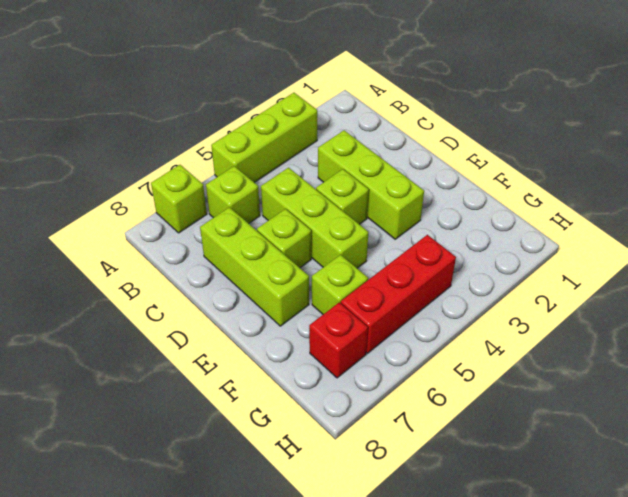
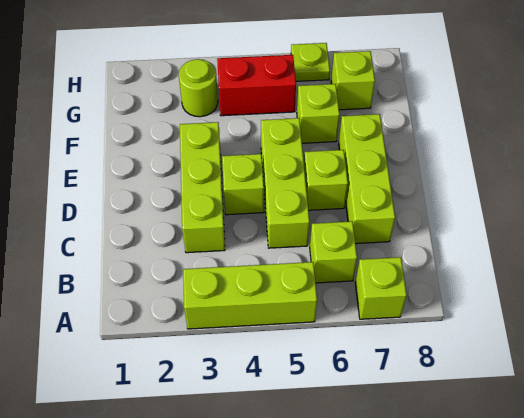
none -> lime round brick G3 level 1
red brick G4:G6 level 1 -> red brick G4:G5 level 1
red brick G7 level 1 -> lime brick G7 level 1
none -> lime plate H6 level 1

